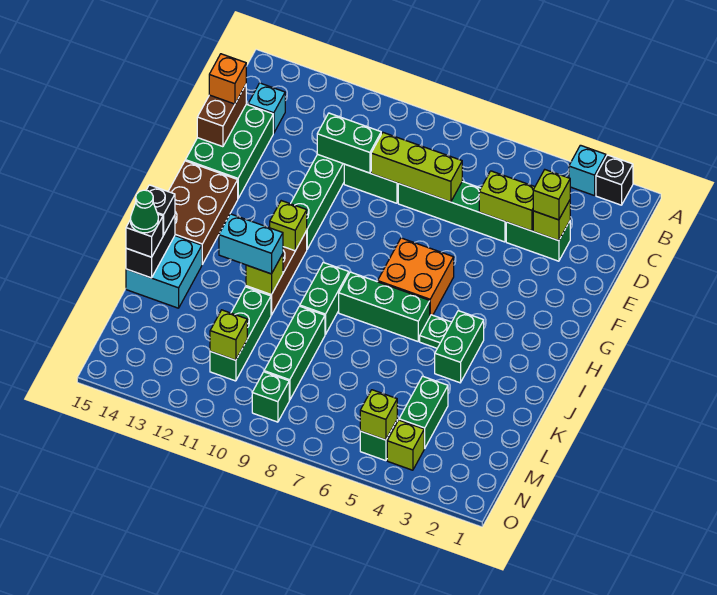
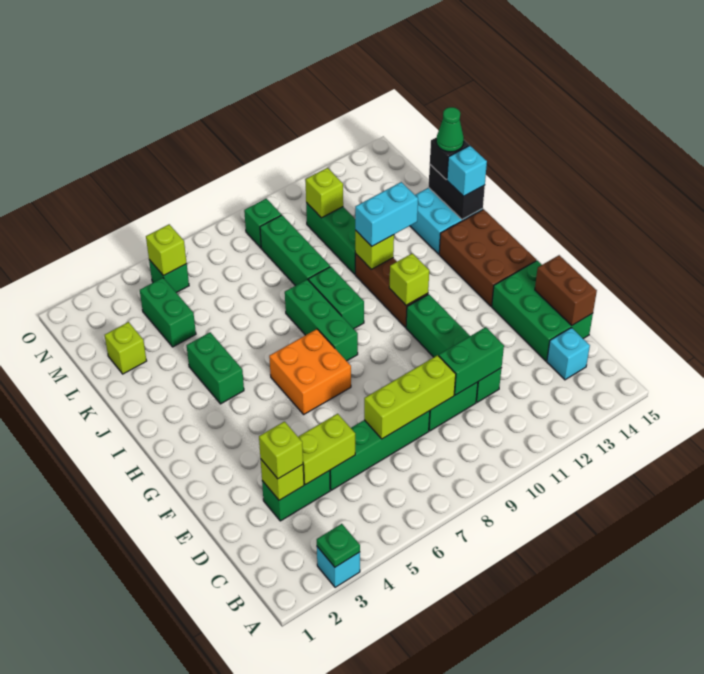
black brick A2 level 1 -> none
orange brick D15 level 3 -> none
green plate I5 level 1 -> green plate A3 level 2
green brick I6:I8 level 1 -> green brick H8:J8 level 1
black brick J15 level 3 -> cyan brick J15 level 3
lime brick N4 level 1 -> lime brick L2 level 1

